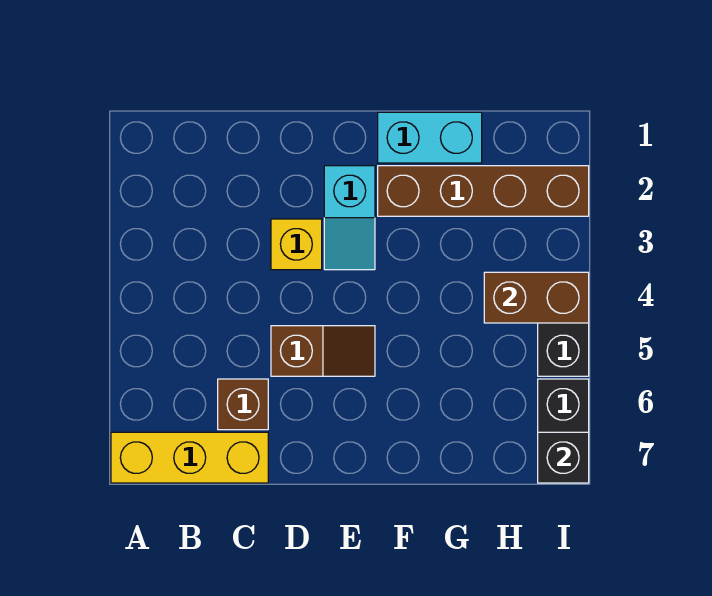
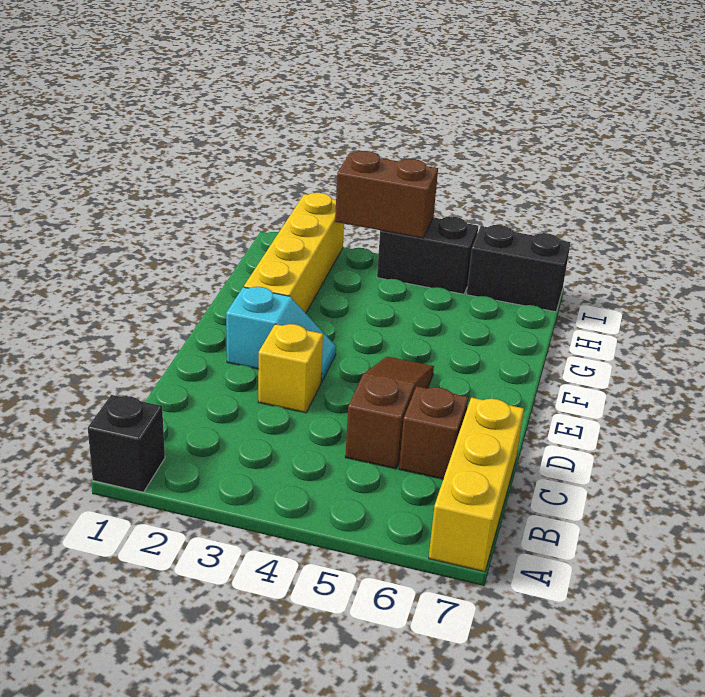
brown slope D5:E5 level 1 top D -> brown slope C5:E5 level 1 top C
cyan brick F1:G1 level 1 -> none
brown brick F2:I2 level 1 -> yellow brick F2:I2 level 1
brown brick H4:I4 level 2 -> brown brick I3:I4 level 2
black brick I7 level 2 -> black brick A1 level 1

